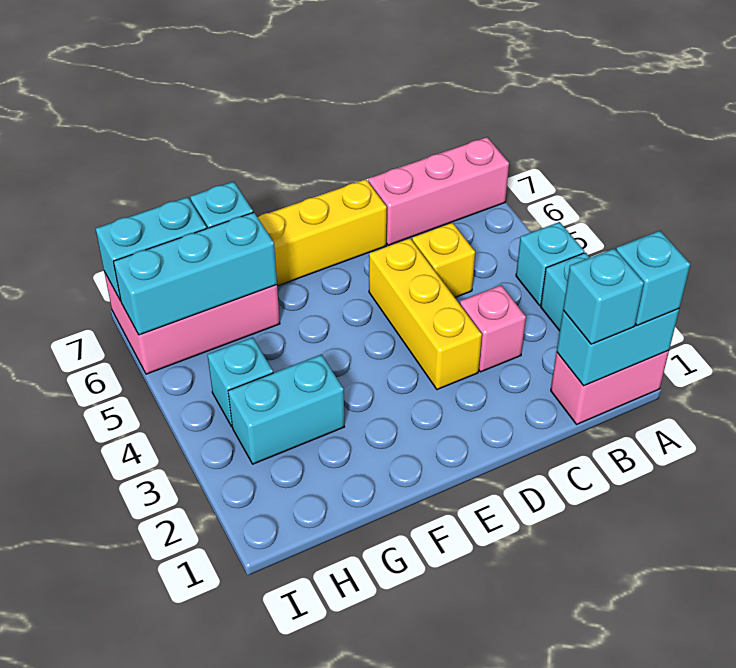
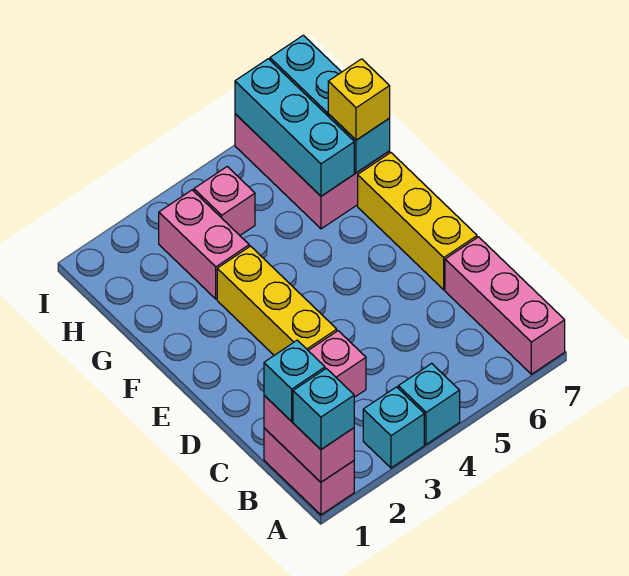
cyan brick A1:B1 level 2 -> pink brick A1:B1 level 2
yellow brick C5 level 1 -> yellow brick G7 level 3
yellow brick D3:D5 level 1 -> yellow brick D3:F3 level 1
cyan brick G3:H3 level 1 -> pink brick G3:H3 level 1
cyan brick H4 level 1 -> pink brick H4 level 1

